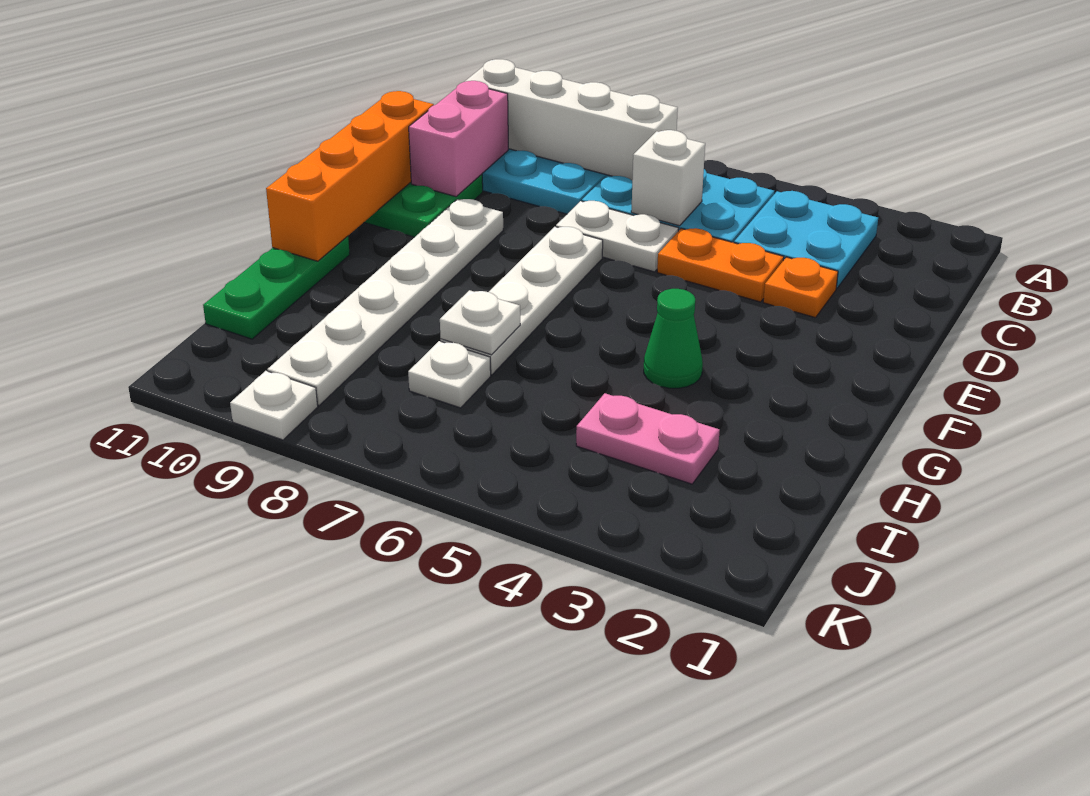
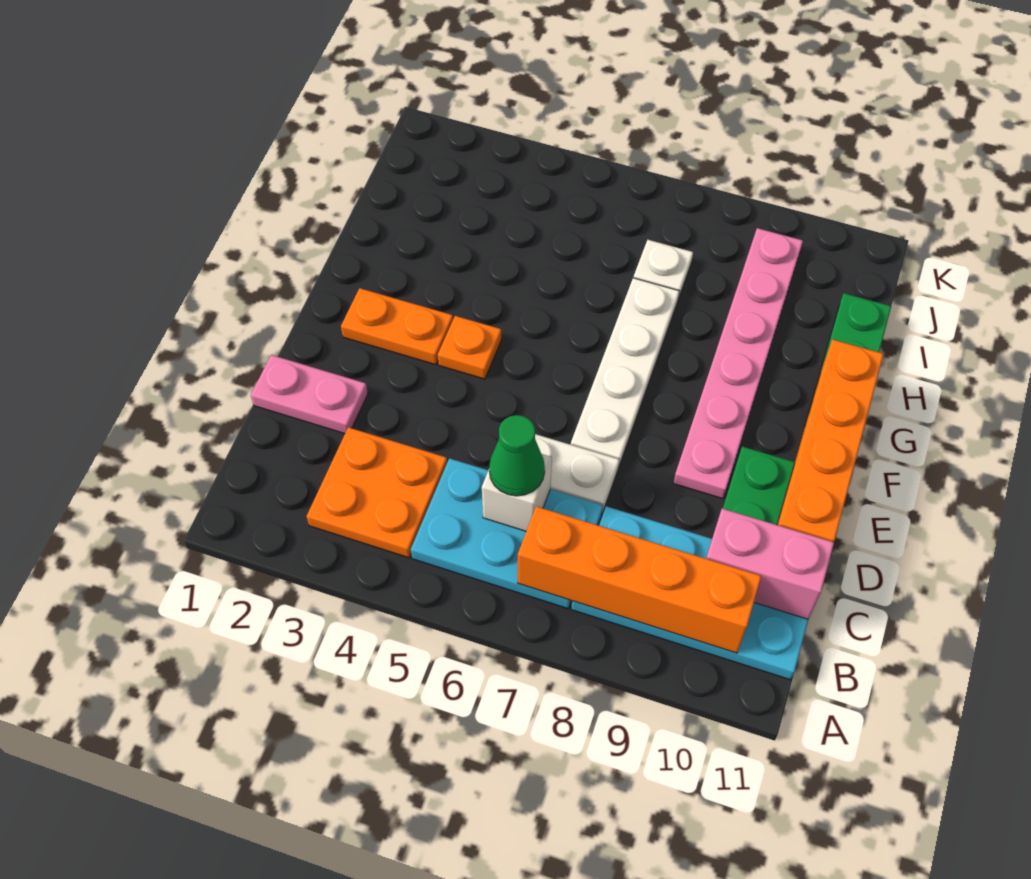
cyan plate B3:C4 level 1 -> orange plate B3:C4 level 1
white brick B7:B10 level 2 -> orange brick B7:B10 level 2
pink brick C10:D10 level 2 -> pink brick C10:C11 level 2
orange plate D3 level 1 -> orange plate F4 level 1
orange plate D4:D5 level 1 -> orange plate F2:F3 level 1
white plate E9:J9 level 1 -> pink plate E9:J9 level 1
green cone G4 level 1 -> green cone C6 level 3
white plate H7 level 2 -> none
pink plate I3:I4 level 1 -> pink plate D1:D2 level 1
white plate K9 level 1 -> none

